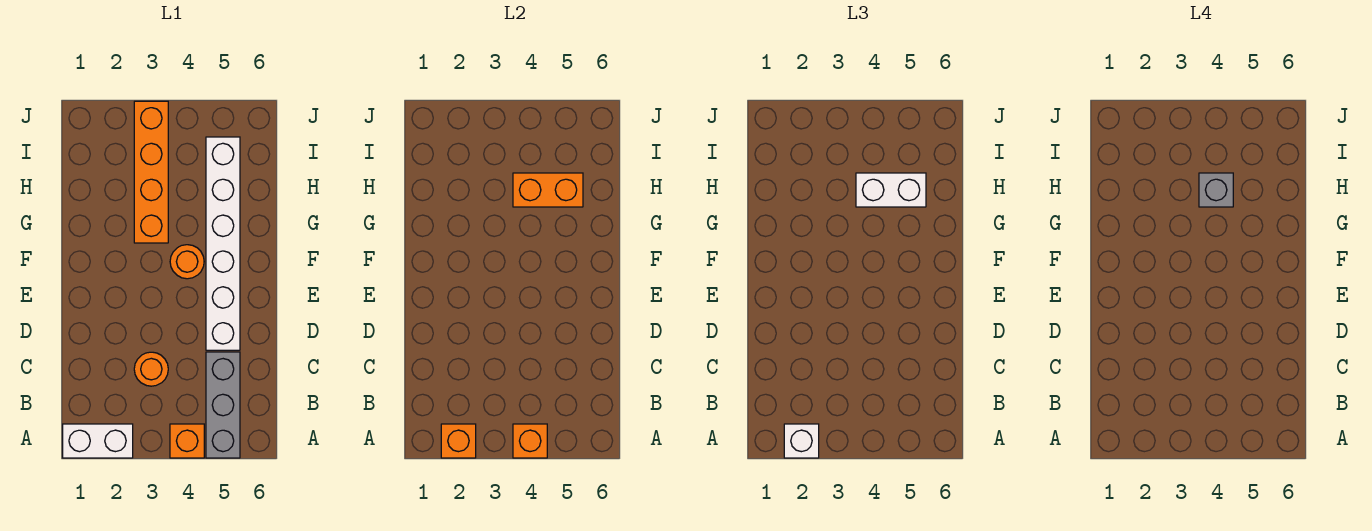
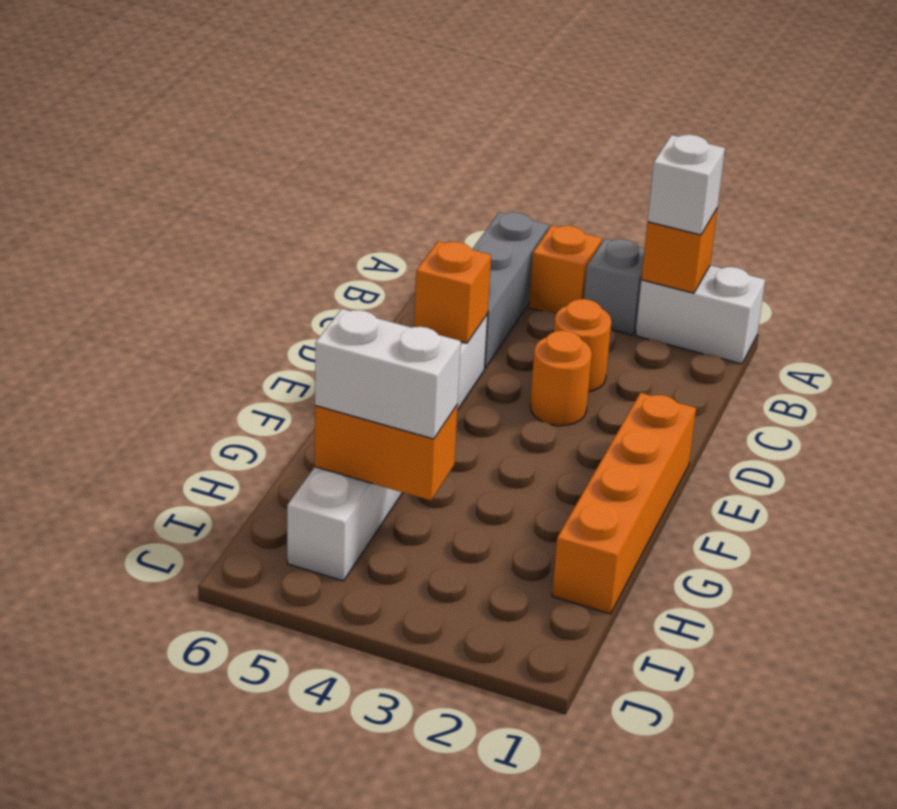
orange brick A4 level 2 -> orange brick D5 level 2
orange round brick F4 level 1 -> orange round brick D3 level 1
orange brick G3:J3 level 1 -> orange brick E1:H1 level 1
grey brick H4 level 4 -> grey brick A3 level 1

